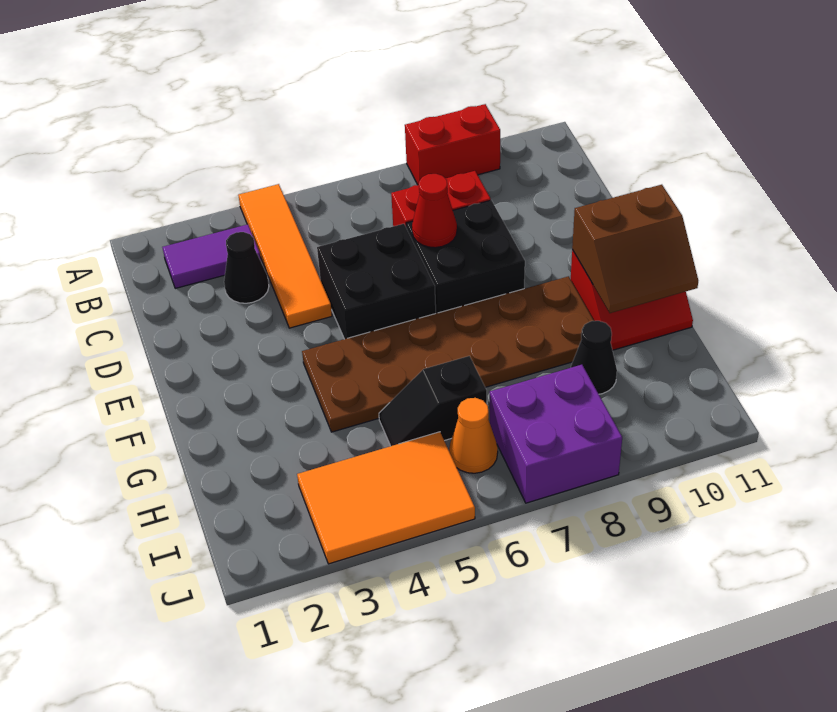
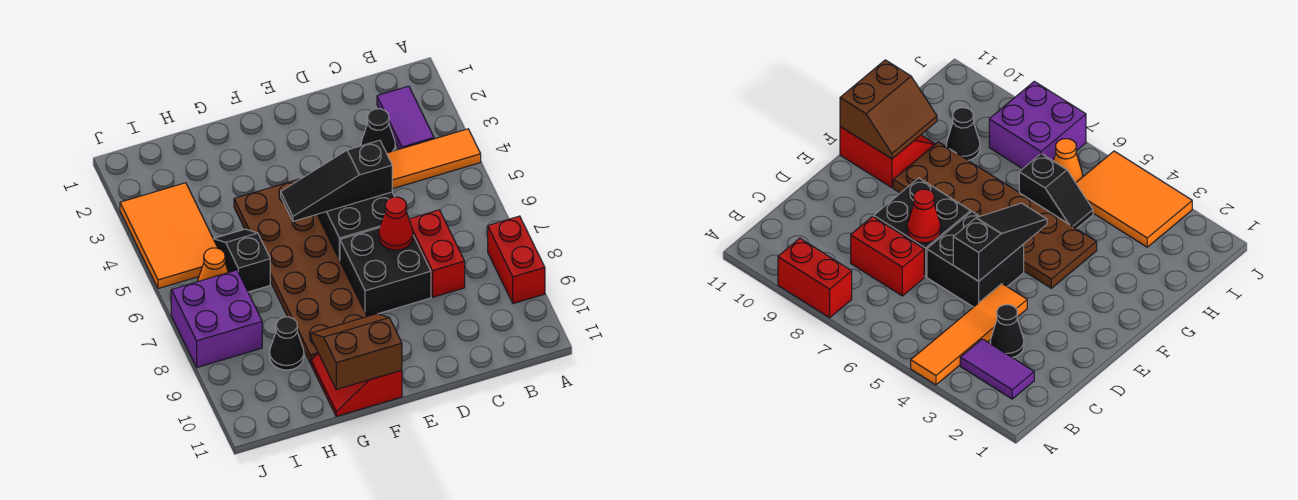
none -> black slope D5:F5 level 2 top D
brown slope F10:G11 level 2 top F -> brown slope F10:G11 level 2 top 11

